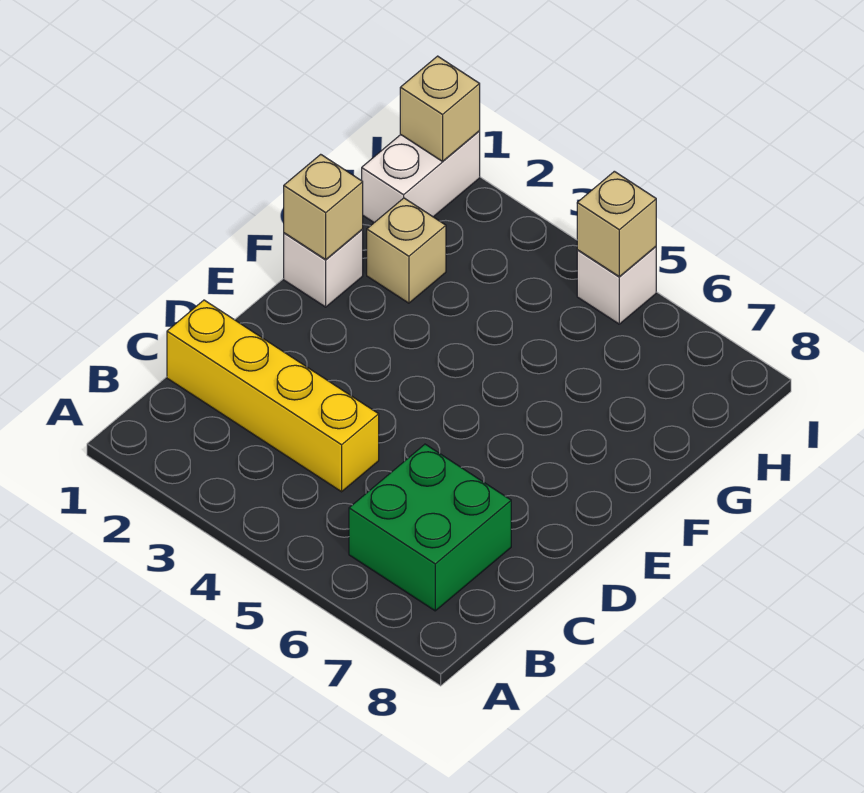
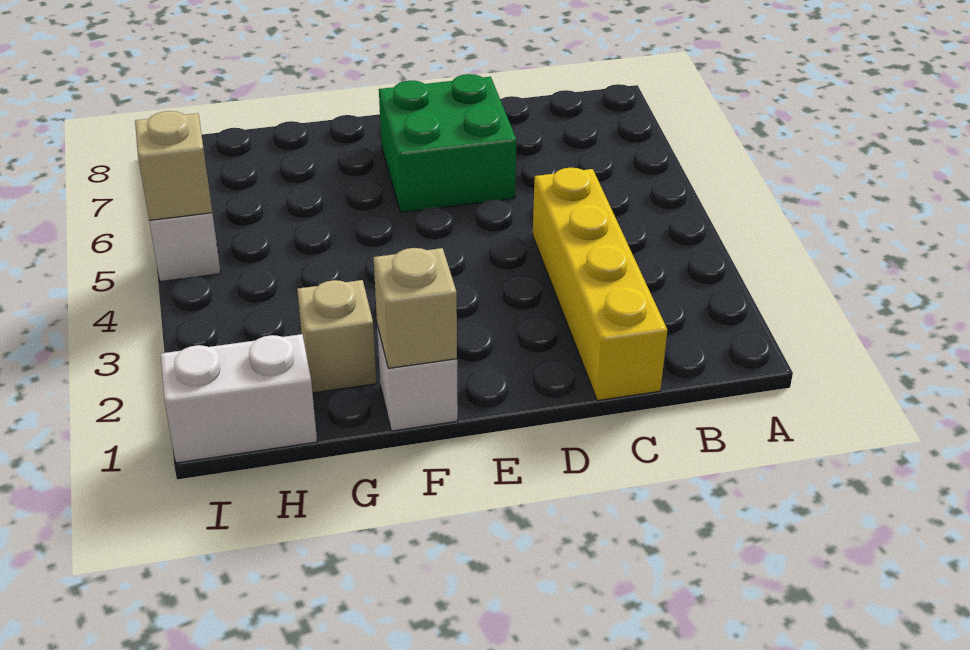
green brick B6:C7 level 1 -> green brick D6:E7 level 1
tan brick I1 level 2 -> none

